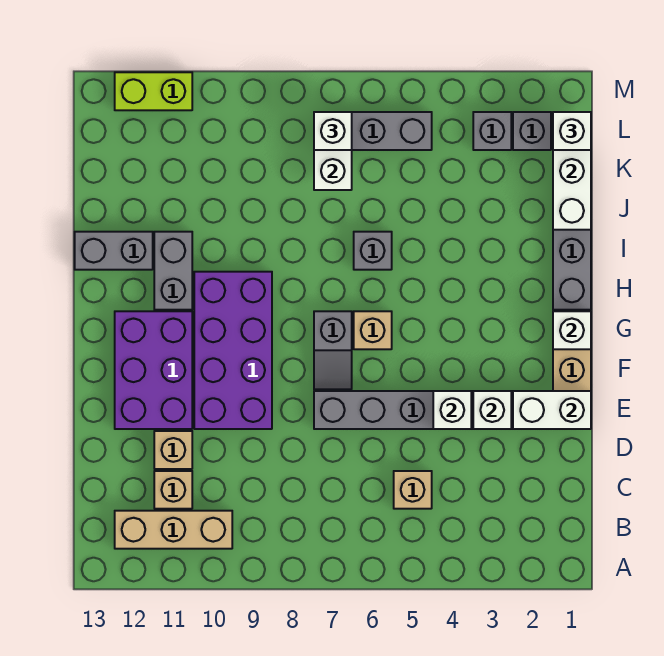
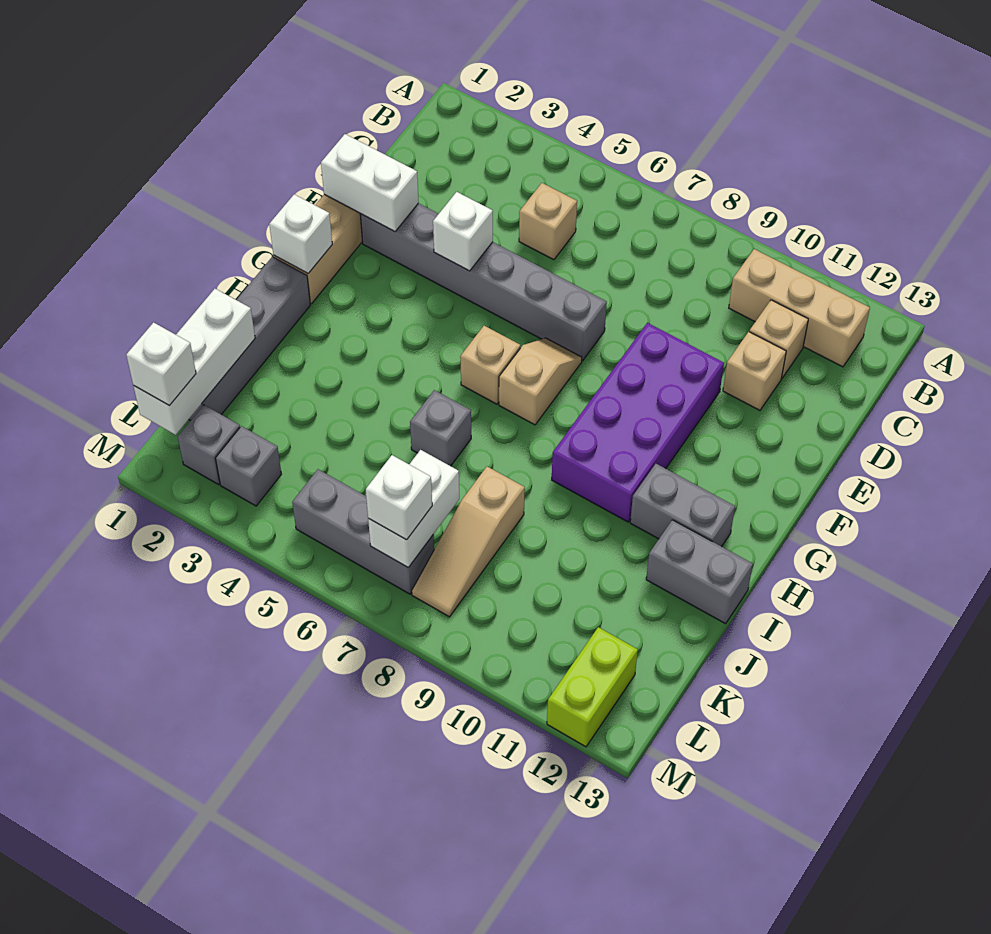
white brick E3 level 2 -> none
purple brick E11:G12 level 1 -> none
grey slope F7:G7 level 1 top G -> tan slope F7:G7 level 1 top G
grey brick H11:I11 level 1 -> grey brick H11:H12 level 1
none -> tan slope J8:L8 level 1 top J
lime brick M11:M12 level 1 -> lime brick L12:M12 level 1

